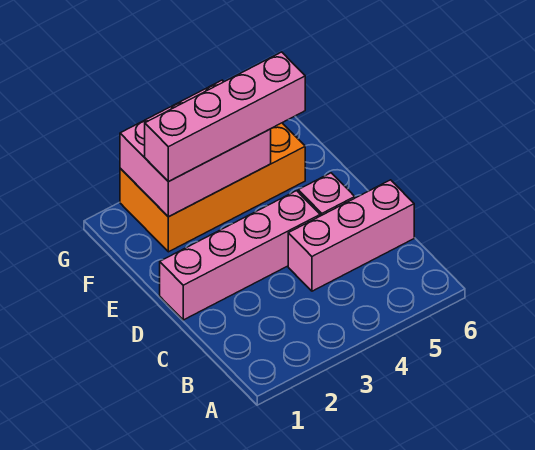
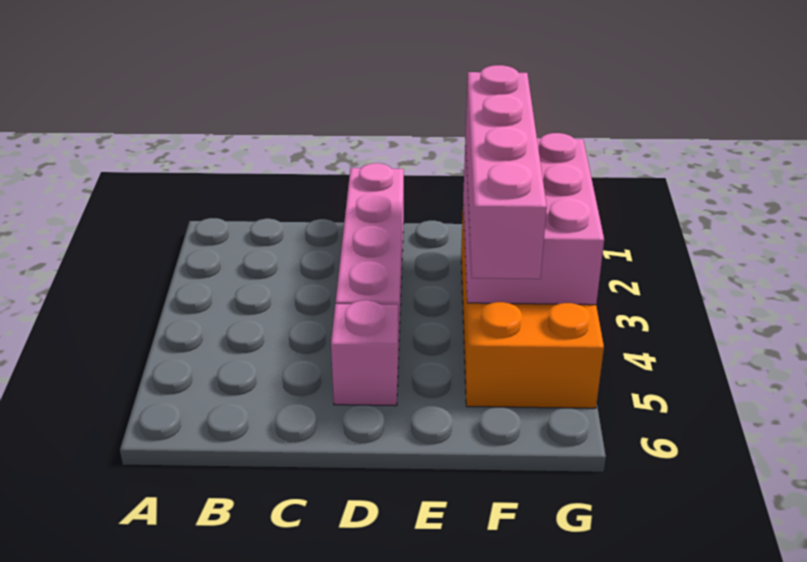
pink brick C4:C6 level 1 -> none

